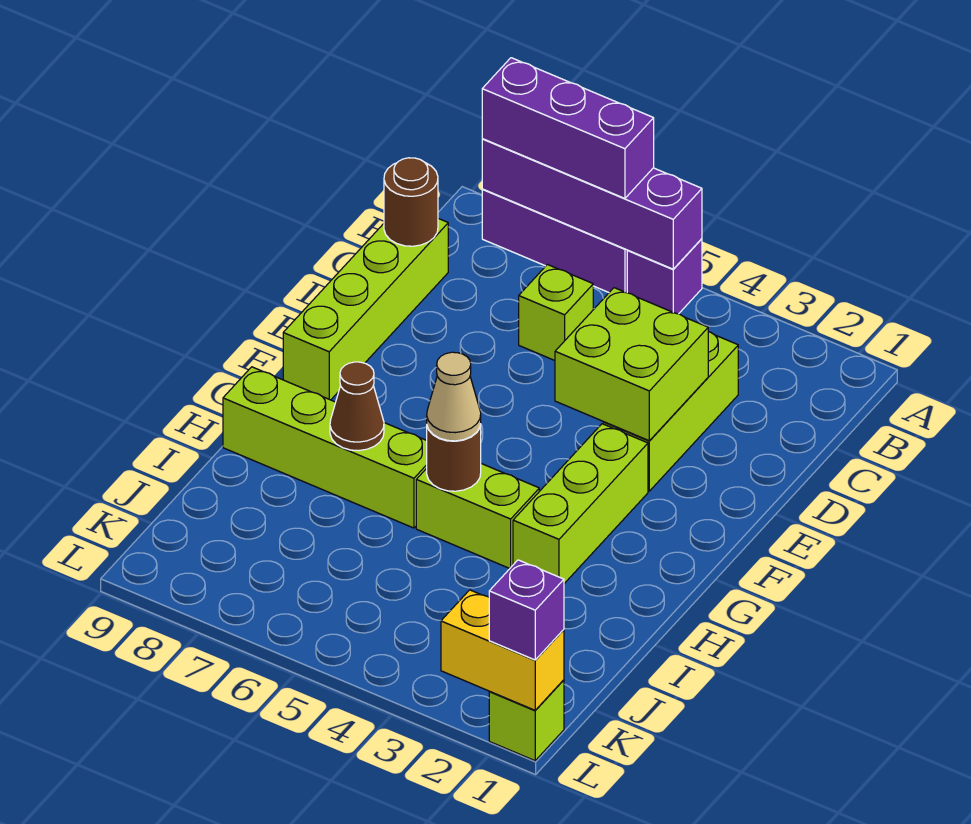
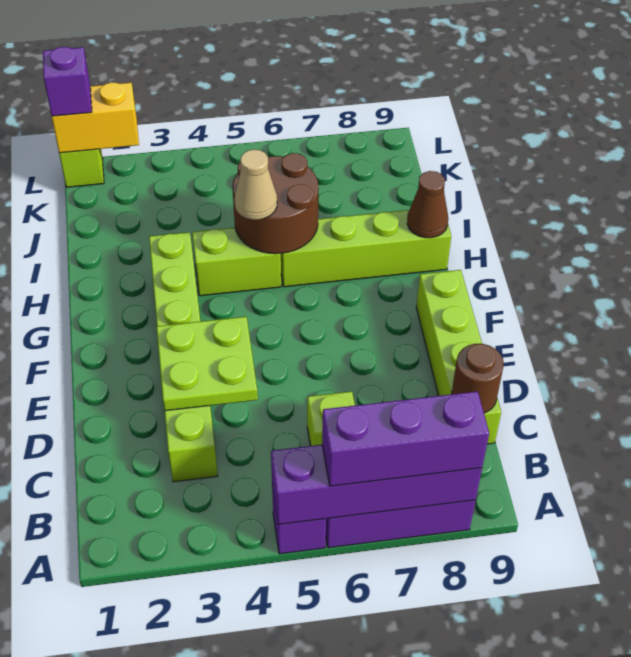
lime brick D3:E4 level 2 -> lime plate D3:E4 level 2
brown round brick H5 level 2 -> brown round brick H5:I6 level 2
brown cone H7 level 2 -> brown cone H9 level 2

